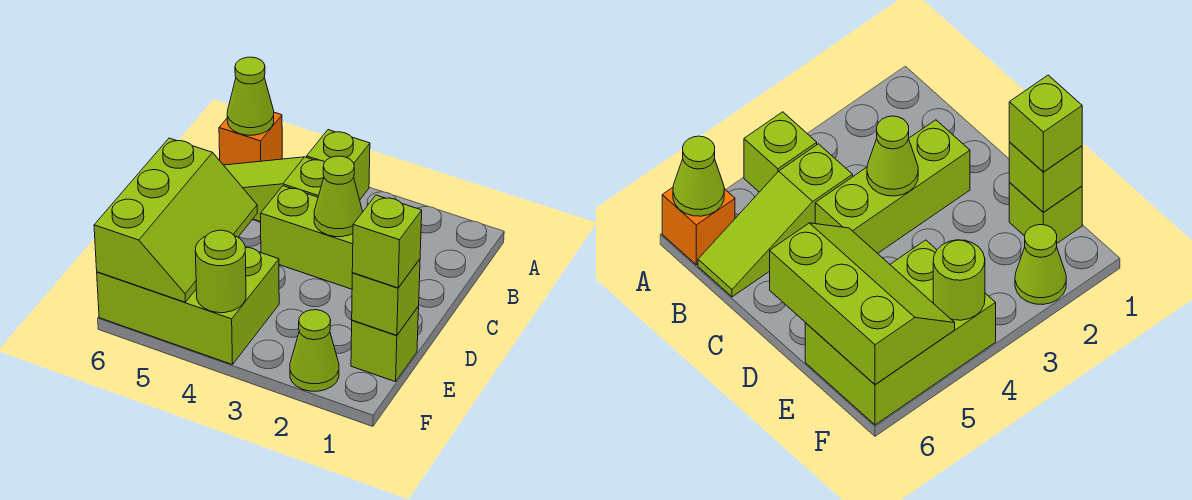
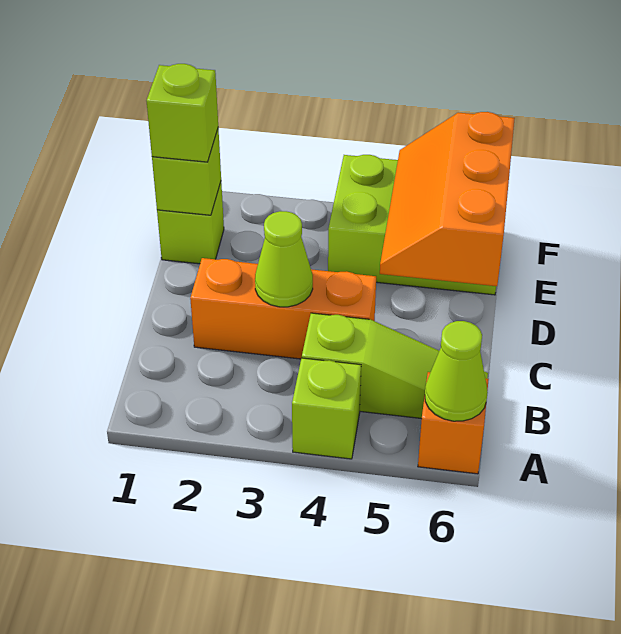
lime brick C2:C4 level 1 -> orange brick C2:C4 level 1
lime slope D5:F6 level 2 top 6 -> orange slope D5:F6 level 2 top 6
lime cone F2 level 1 -> none
lime round brick F4 level 2 -> none

